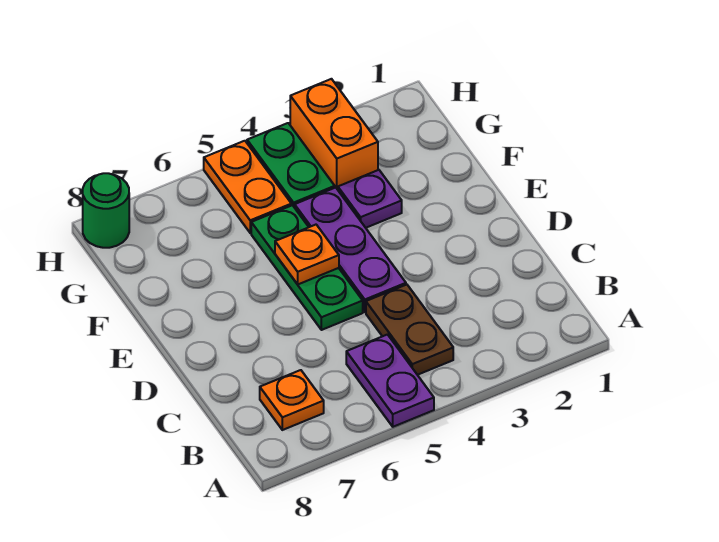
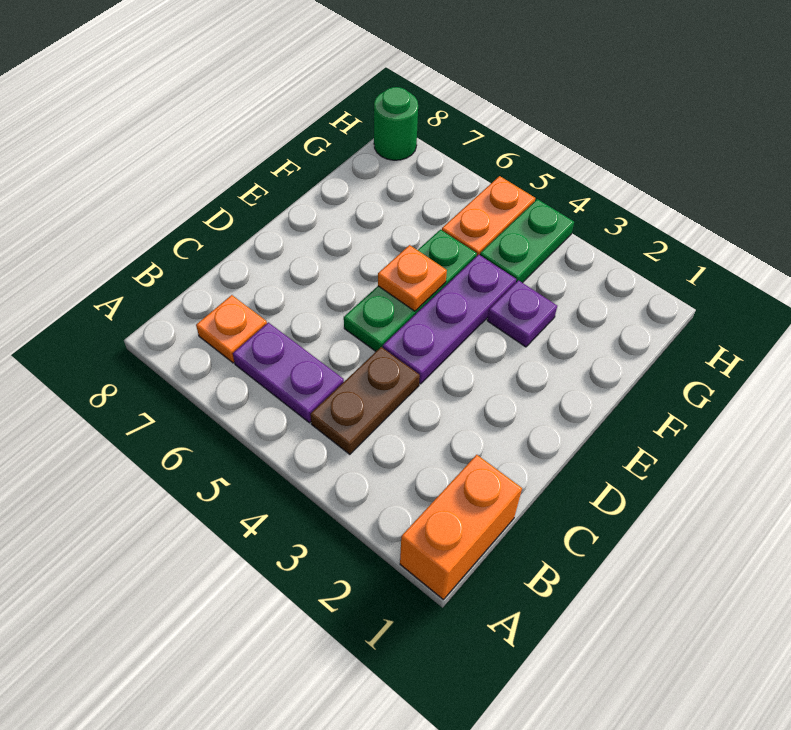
purple plate A5:B5 level 1 -> purple plate B5:B6 level 1
orange brick G3:H3 level 1 -> orange brick A1:B1 level 1

